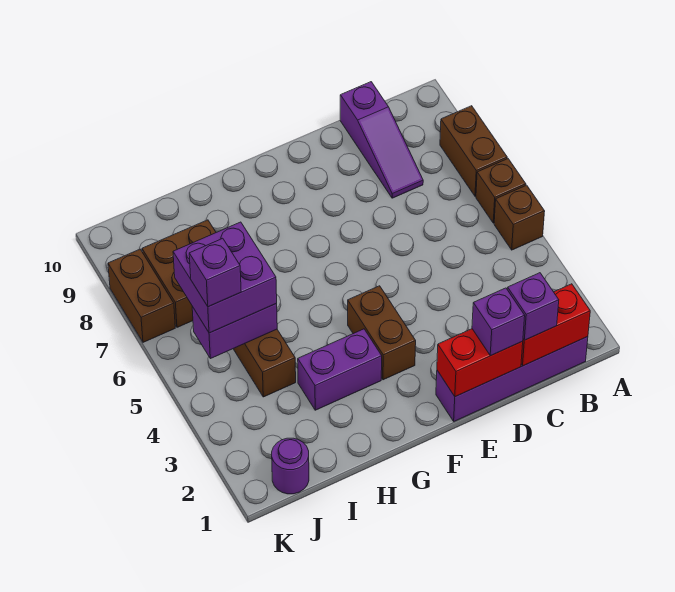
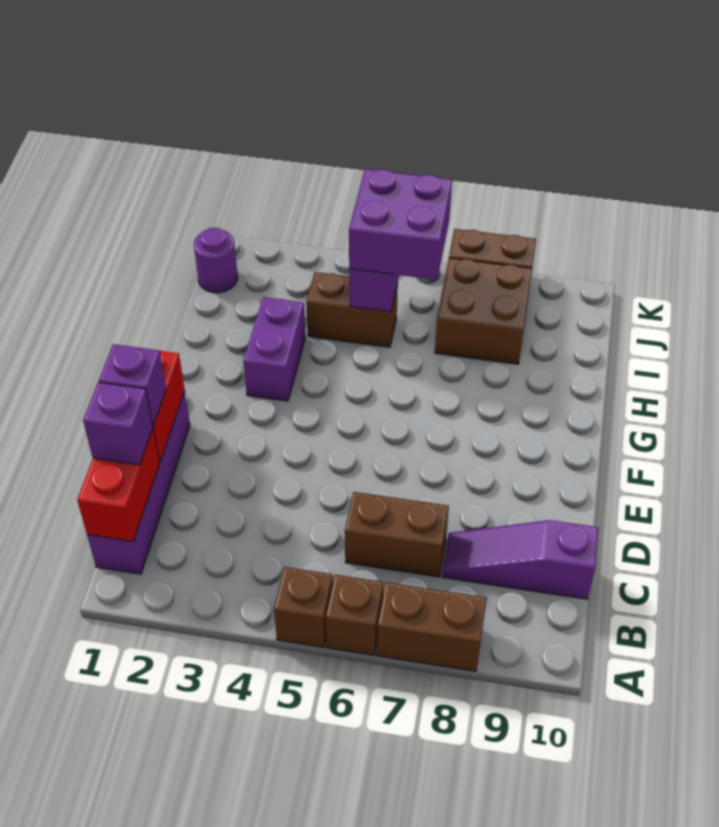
brown brick F3:F4 level 1 -> brown brick C6:C7 level 1
purple brick J5 level 4 -> none

